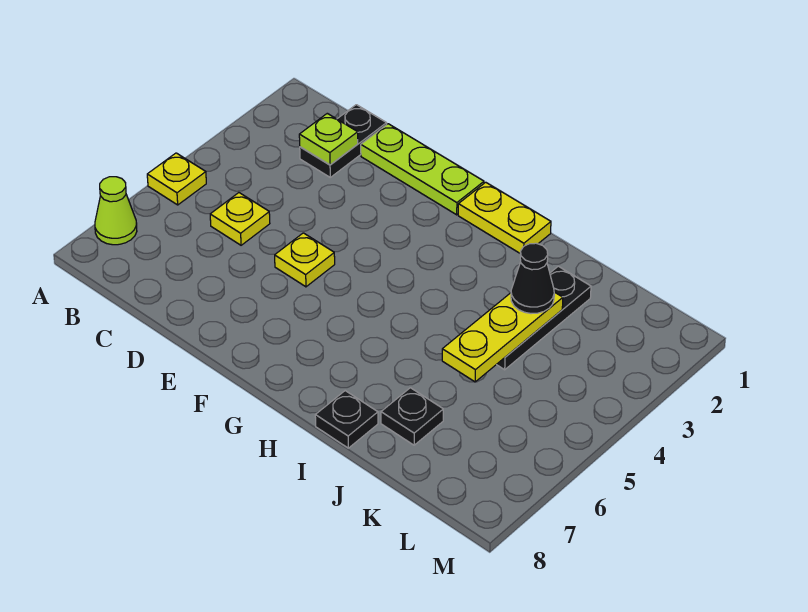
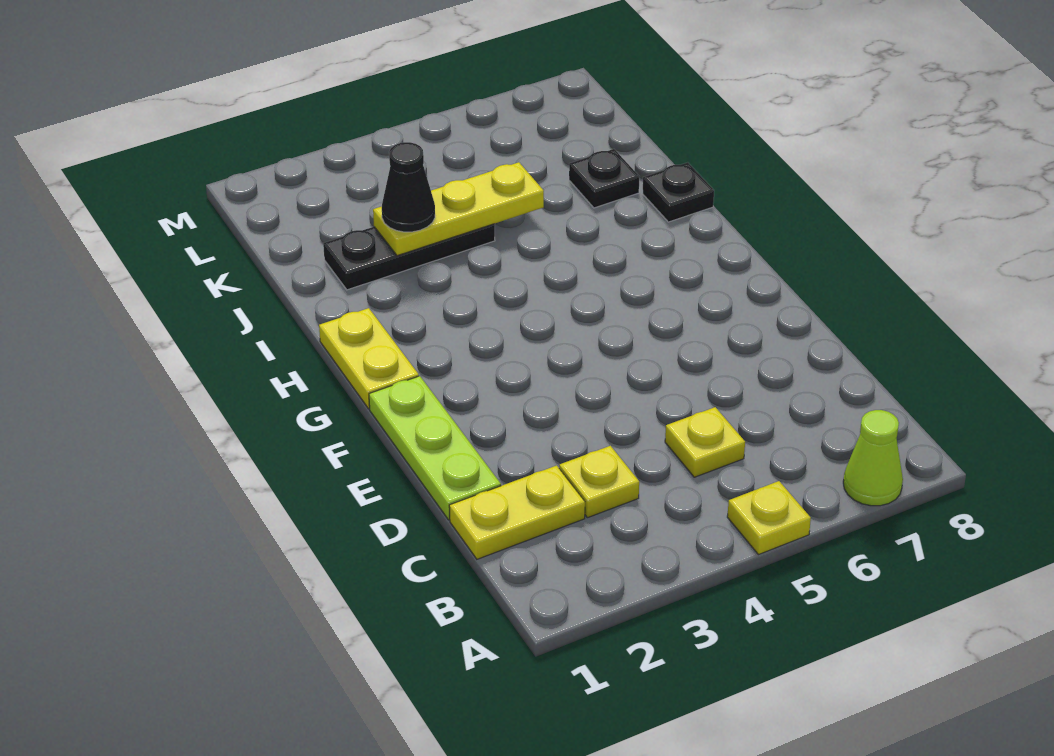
black plate C1:C2 level 1 -> yellow plate C1:C2 level 1
lime plate C2 level 2 -> none
yellow plate E5 level 1 -> yellow plate C3 level 1

